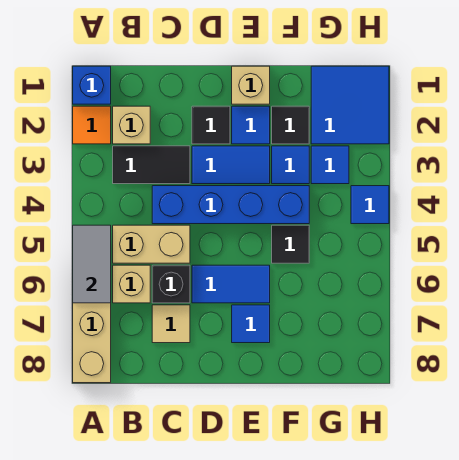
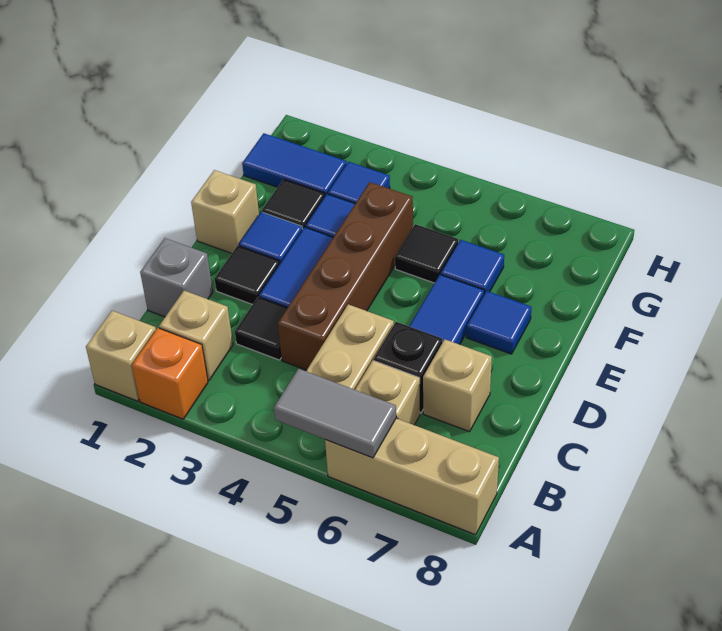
blue brick A1 level 1 -> tan brick A1 level 1
orange tile A2 level 1 -> orange brick A2 level 1
black tile B3:C3 level 1 -> black tile C3 level 1
none -> grey brick C1 level 1
blue brick C4:F4 level 1 -> brown brick C4:F4 level 1
tan tile C7 level 1 -> tan brick C7 level 1
blue tile G1:H2 level 1 -> blue tile G1:G2 level 1
blue tile H4 level 1 -> blue tile F6 level 1

